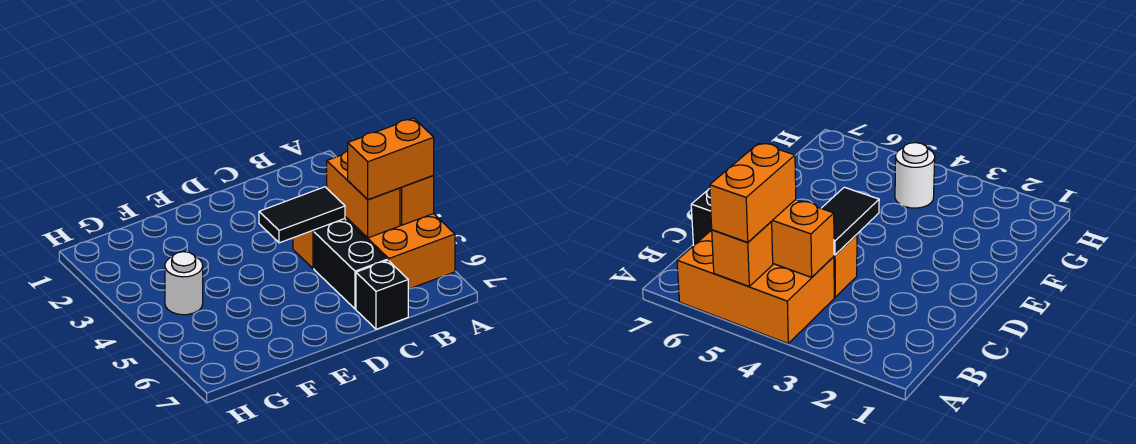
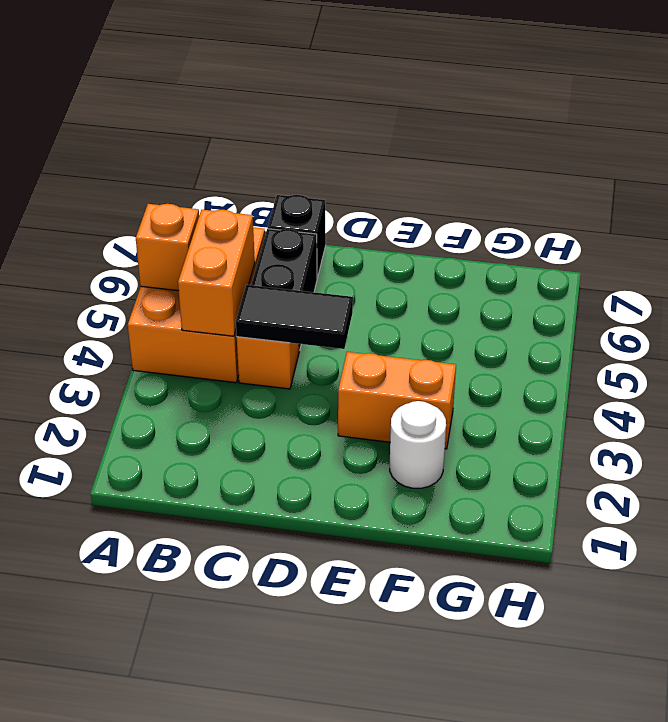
orange brick A5:B5 level 3 -> orange brick E3:F3 level 1
white round brick G4 level 1 -> white round brick F2 level 1

